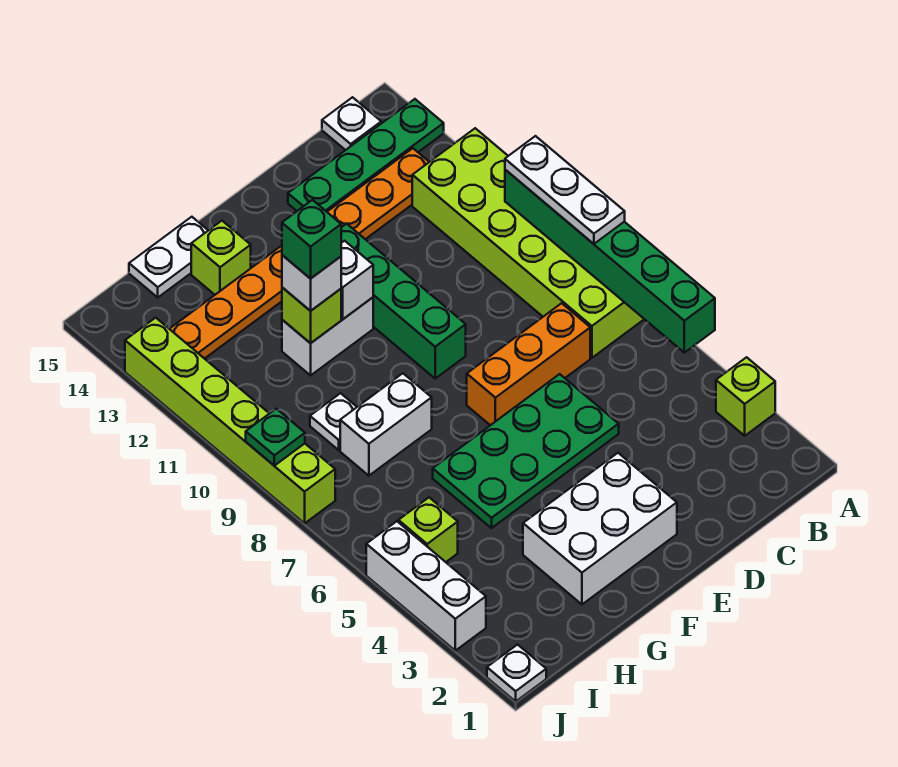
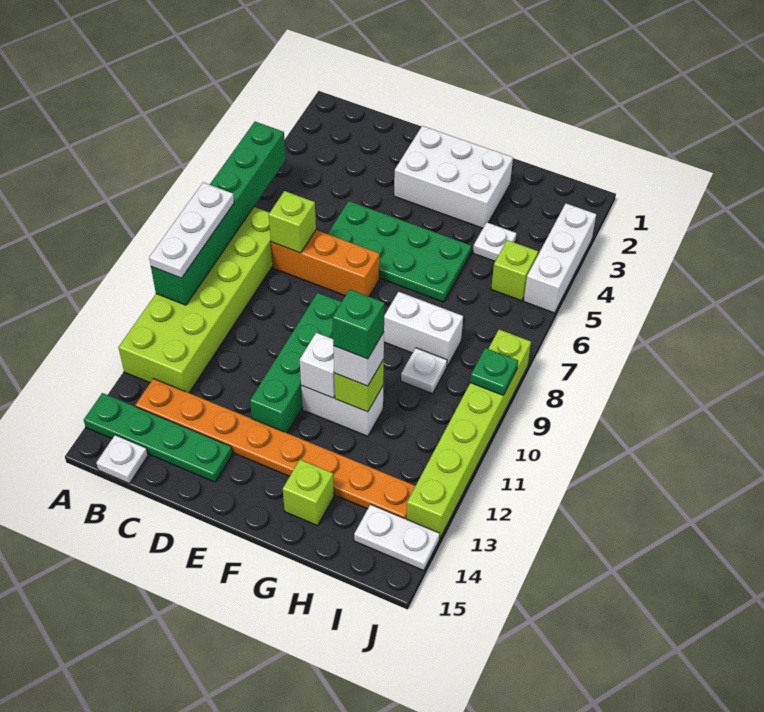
lime brick A3 level 1 -> lime brick C7 level 2
white plate G15:H15 level 1 -> white plate I14:J14 level 1
white plate J1 level 1 -> white plate H4 level 1

